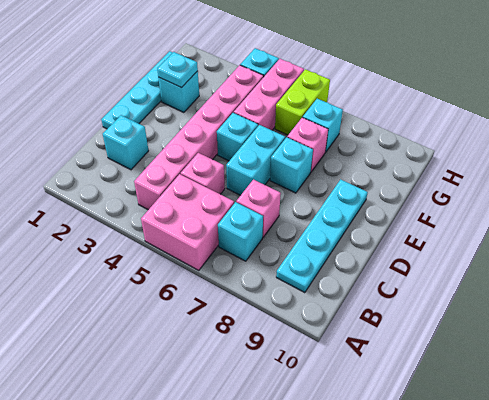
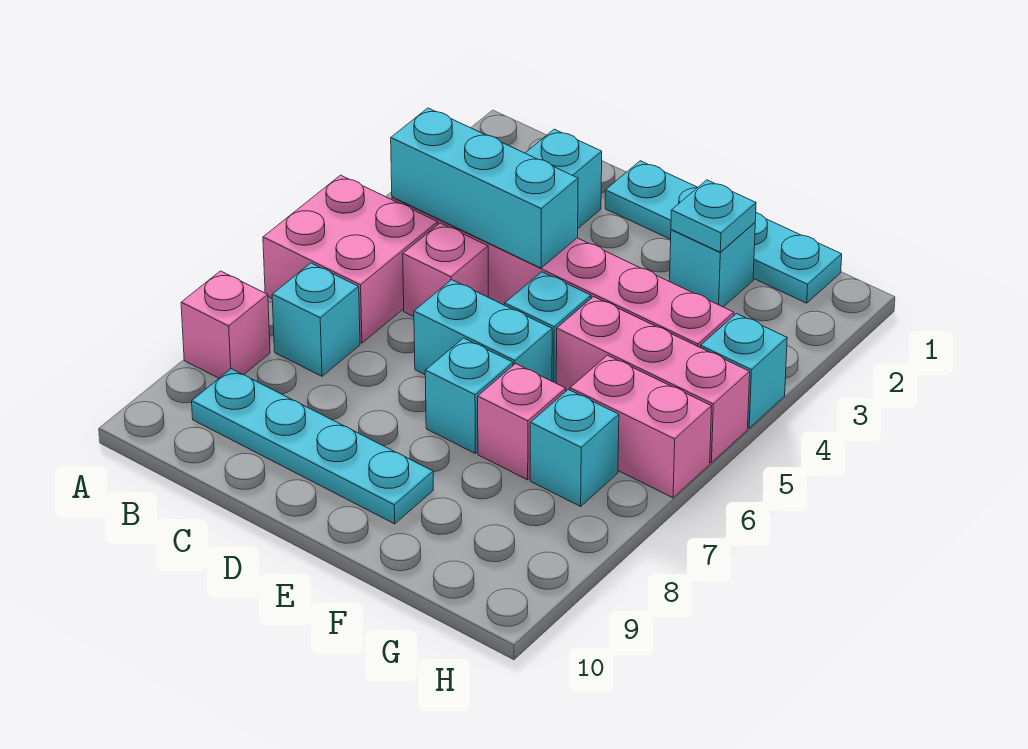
none -> cyan brick B4:D4 level 2
pink brick C7 level 1 -> pink brick A8 level 1
lime brick G6:H6 level 1 -> pink brick G6:H6 level 1

